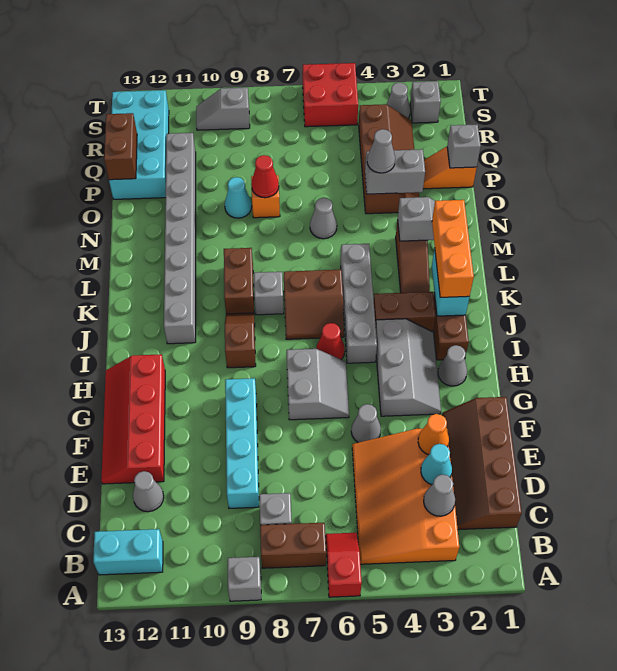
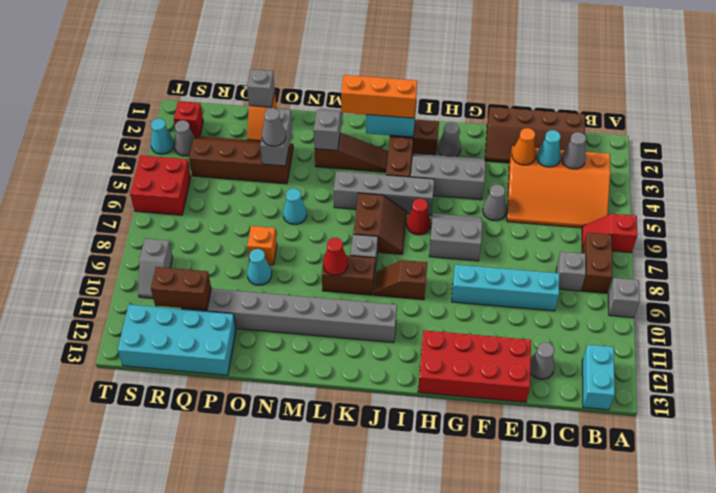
red slope E12:H13 level 1 top 12 -> red brick E12:H13 level 1
grey cone N6 level 1 -> cyan cone N6 level 1
red cone O8 level 2 -> red cone L9 level 2
brown brick P13:Q13 level 2 -> brown brick Q11:R11 level 2
grey brick S2 level 1 -> red brick S2 level 1
none -> cyan cone T3 level 1

